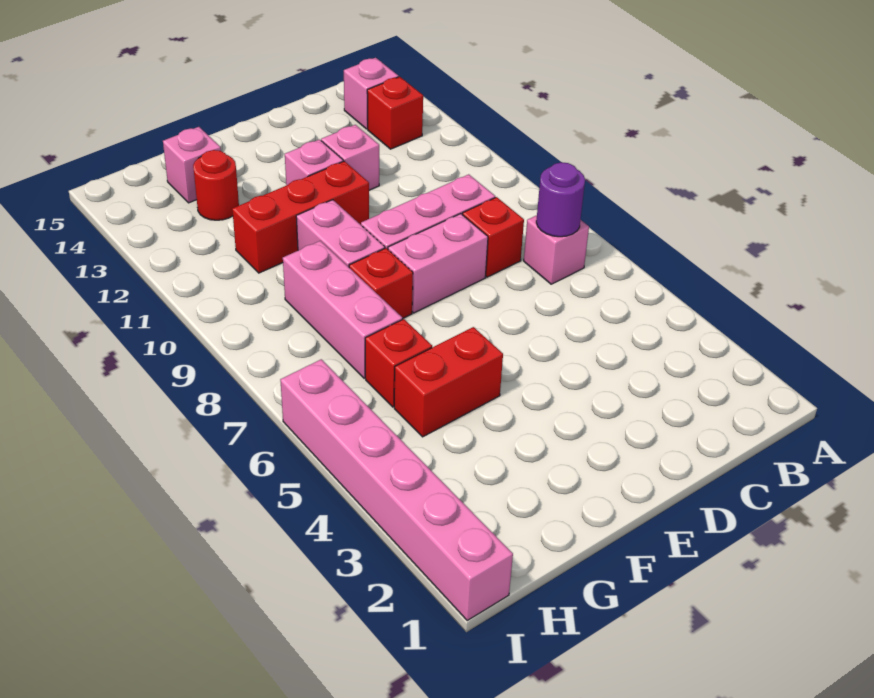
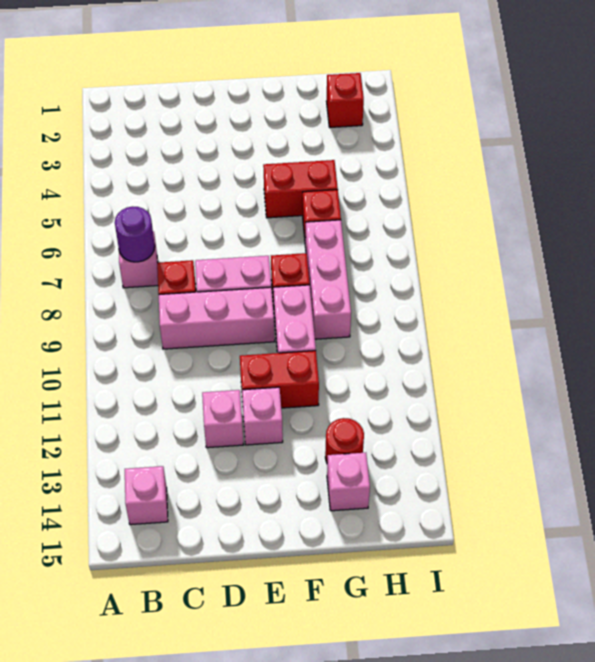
red brick B13 level 1 -> red brick H2 level 1
red brick E11:G11 level 1 -> red brick E11:F11 level 1
pink brick I1:I6 level 1 -> none

